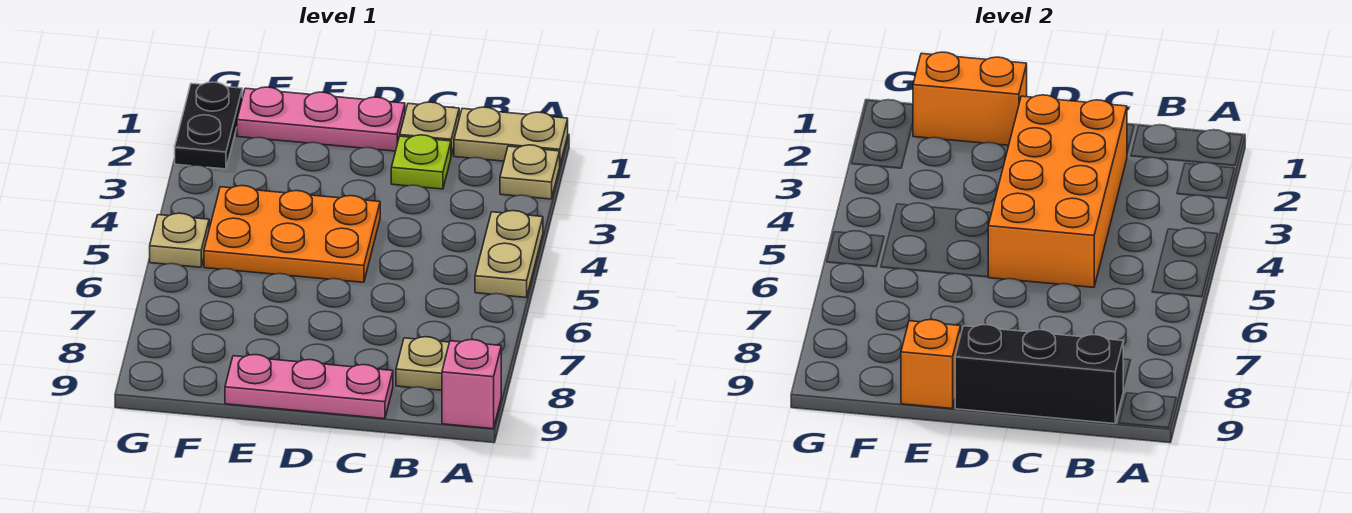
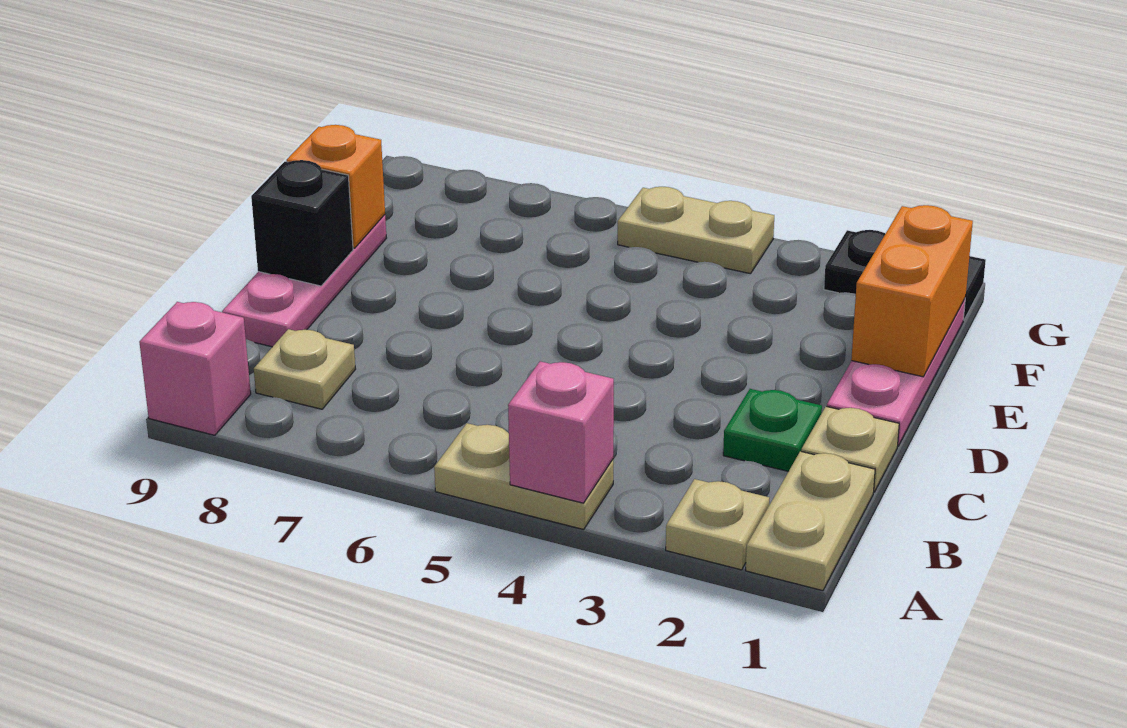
none -> pink brick A4 level 2
black brick B9:D9 level 2 -> black brick D9 level 2
lime plate C2 level 1 -> green plate C2 level 1
orange brick C2:D5 level 2 -> none
orange plate D4:F5 level 1 -> none
tan plate G5 level 1 -> tan plate G4:G5 level 1

